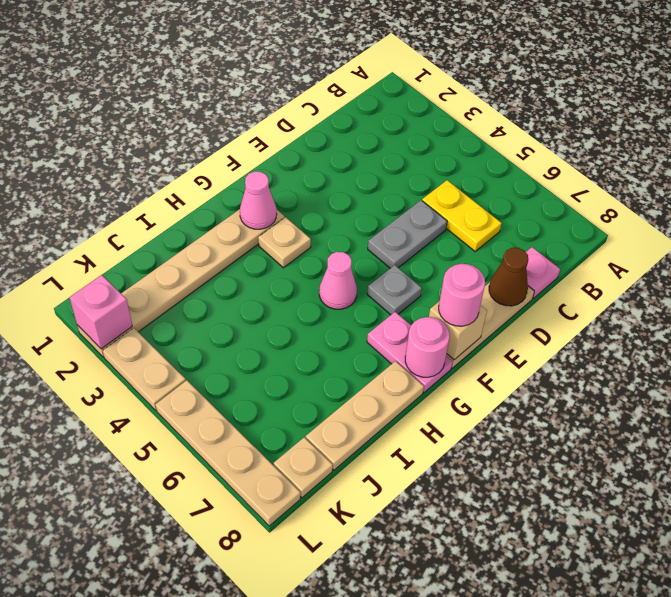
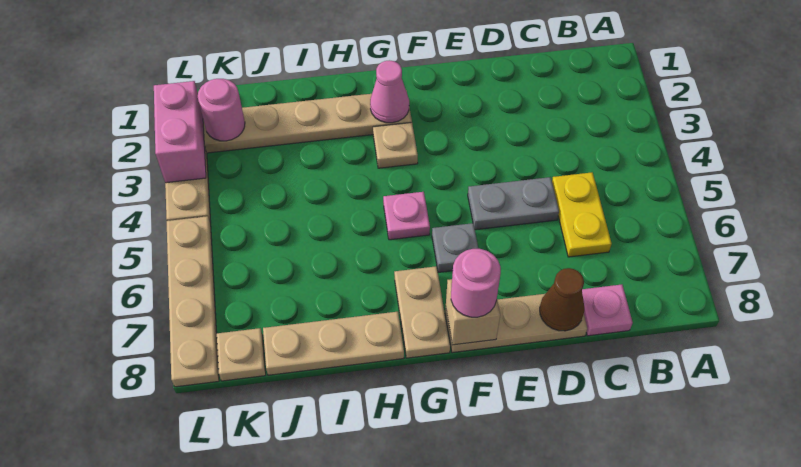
pink cone G5 level 1 -> pink plate G5 level 1
pink plate G7:G8 level 1 -> tan plate G7:G8 level 1
pink round brick G8 level 2 -> pink round brick K2 level 2
pink brick L2 level 2 -> pink brick L2:L3 level 2

